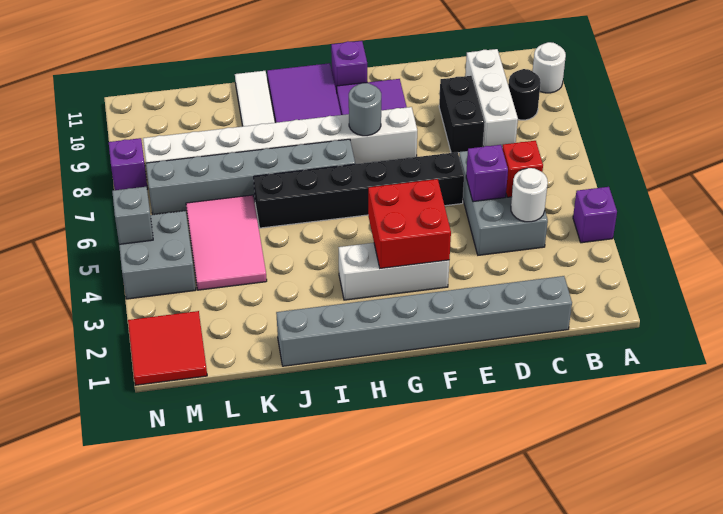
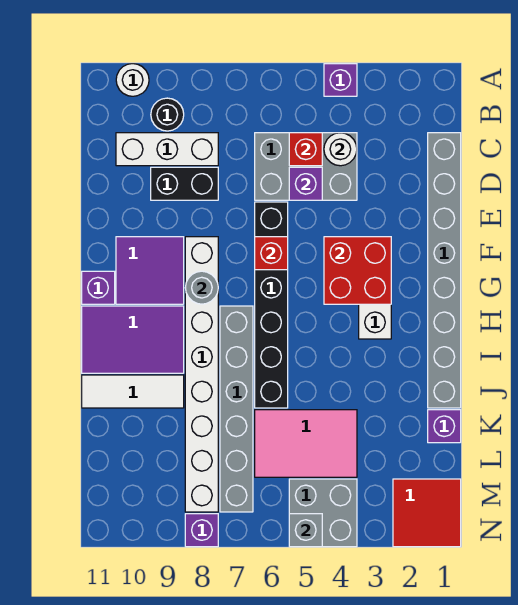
none -> red brick F6 level 2
none -> purple brick K1 level 1

